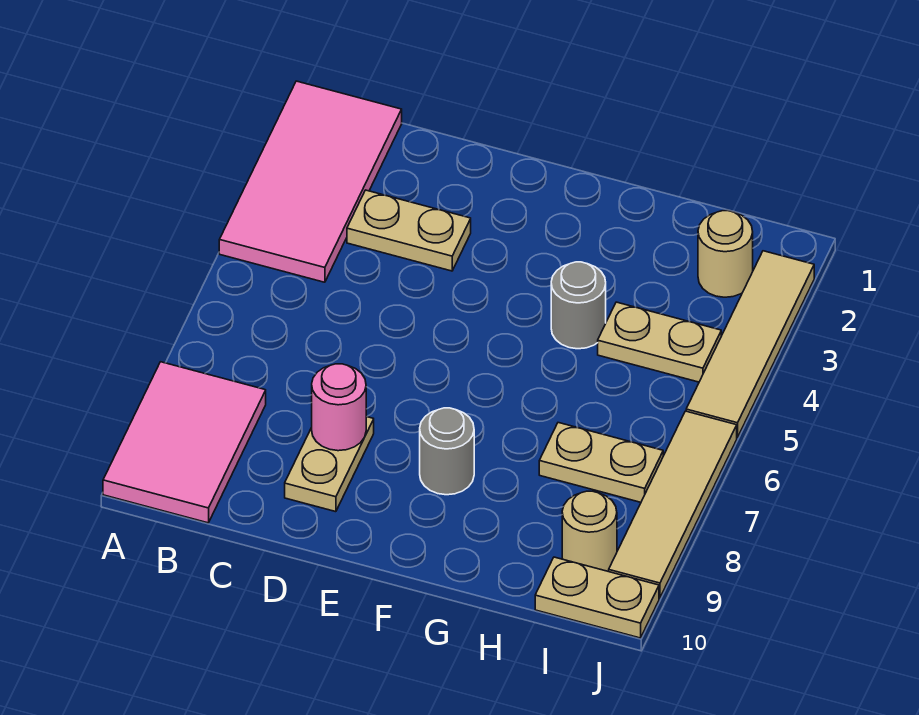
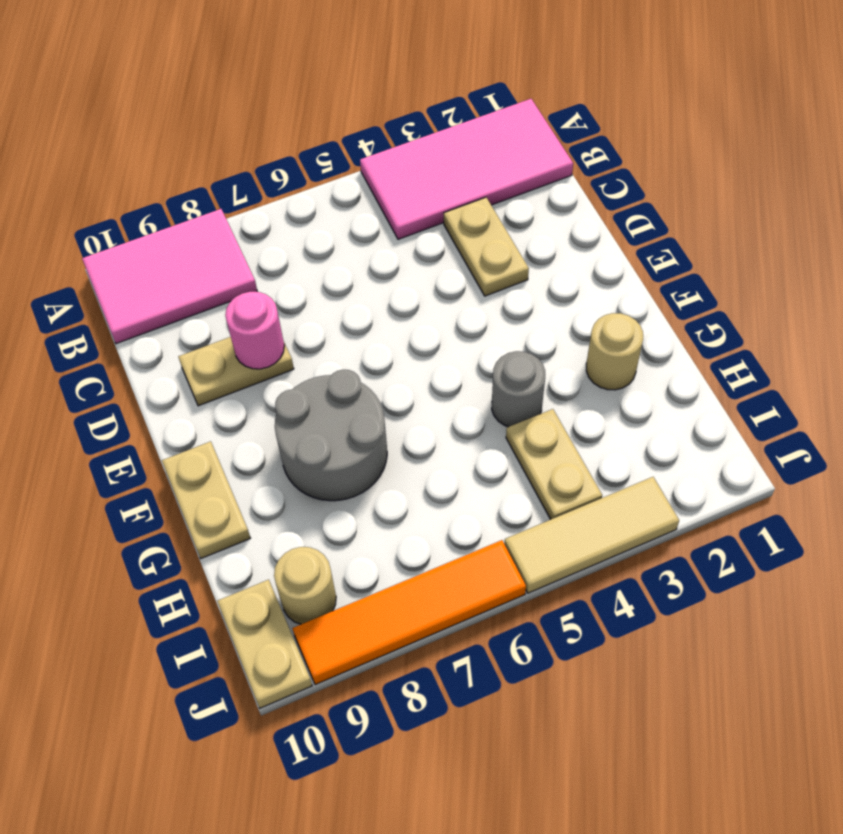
grey round brick F8 level 1 -> grey round brick F7:G8 level 1
tan plate H7:I7 level 1 -> tan plate F10:G10 level 1
tan round brick I2 level 1 -> tan round brick G2 level 1
tan tile J2:J5 level 1 -> tan tile J3:J5 level 1
tan tile J6:J9 level 1 -> orange tile J6:J9 level 1

